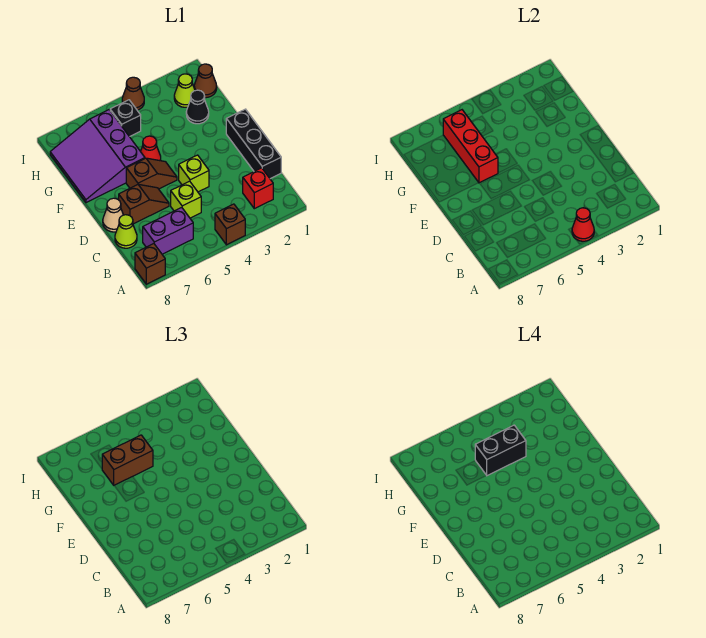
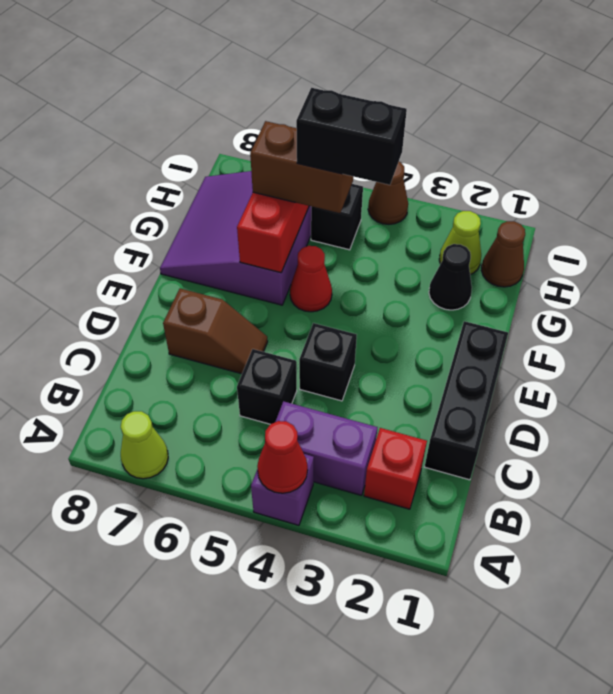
brown brick A4 level 1 -> purple brick A4 level 1
brown brick A8 level 1 -> none
purple brick B6:B7 level 1 -> purple brick B3:B4 level 1
lime brick C5 level 1 -> black brick C5 level 1
lime cone C8 level 1 -> lime cone A7 level 1
lime brick D4 level 1 -> black brick D4 level 1
tan cone D8 level 1 -> none
brown slope E5:E6 level 1 top 6 -> none

